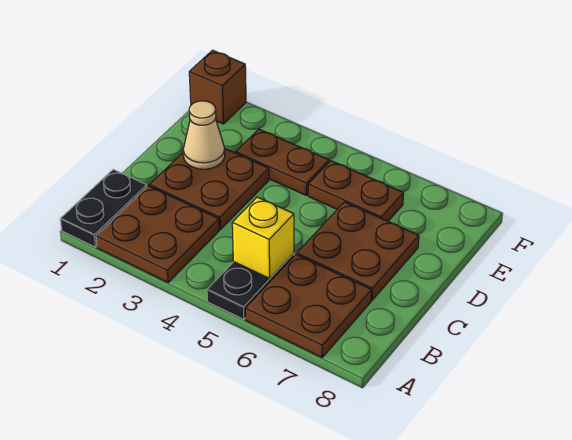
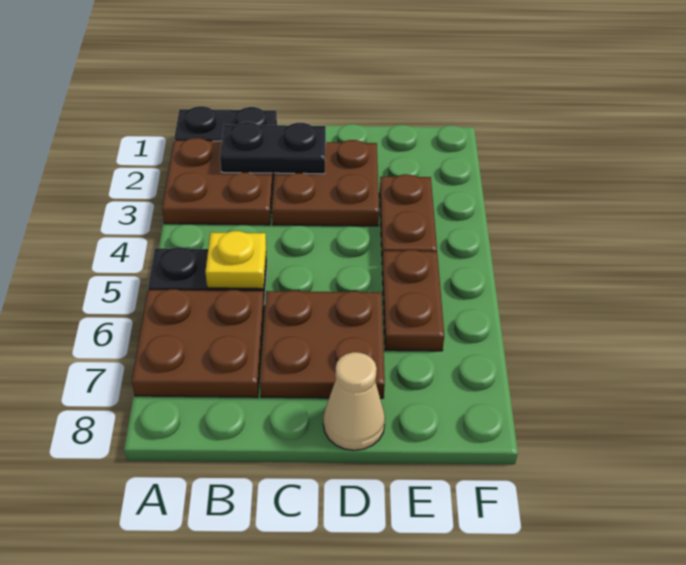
none -> black plate B2:C2 level 2
yellow brick B5 level 2 -> yellow plate B5 level 2
tan cone D2 level 2 -> tan cone D8 level 1
brown brick F1 level 1 -> none

